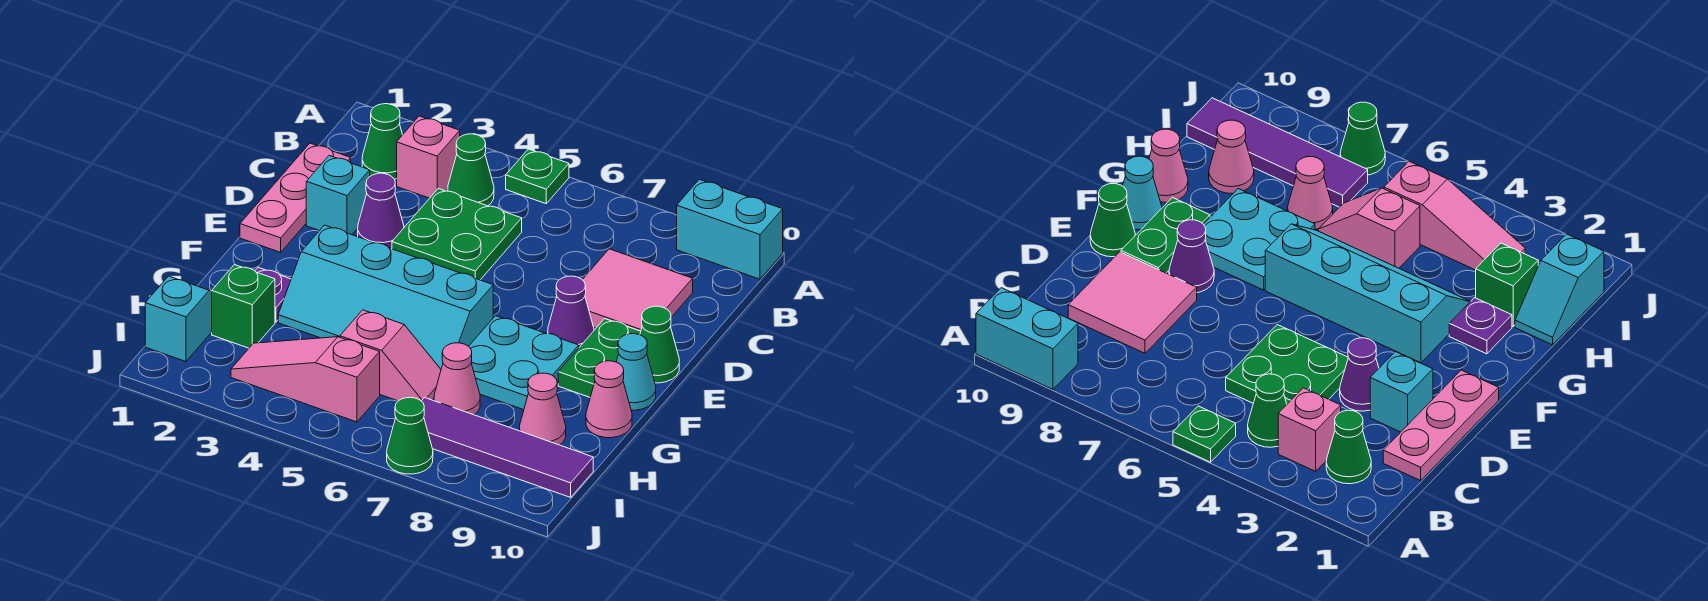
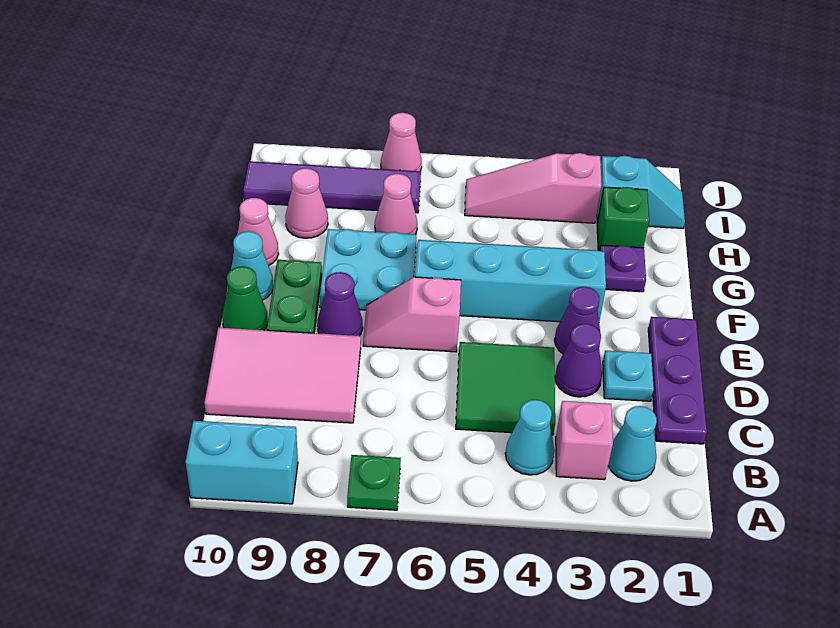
green plate A5 level 1 -> green plate A7 level 1
green cone B2 level 1 -> cyan cone B2 level 1
green cone B4 level 1 -> cyan cone B4 level 1
pink plate C1:E1 level 1 -> purple plate C1:E1 level 1
green plate C4:D5 level 1 -> green tile C4:D5 level 1
pink tile C8:D9 level 1 -> pink tile C8:D10 level 1
cyan brick D2 level 1 -> cyan plate D2 level 1
none -> purple cone E3 level 1
cyan slope H1:I1 level 1 top I -> cyan slope I1:I2 level 1 top 2
pink slope H5:H6 level 1 top 5 -> pink slope E6:E7 level 1 top 6
pink slope I3:I5 level 1 top 5 -> pink slope I3:I5 level 1 top 3
green cone J7 level 1 -> pink cone J7 level 1

